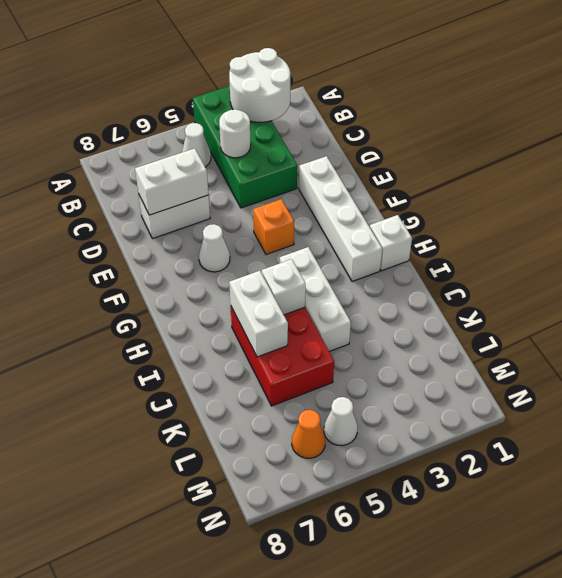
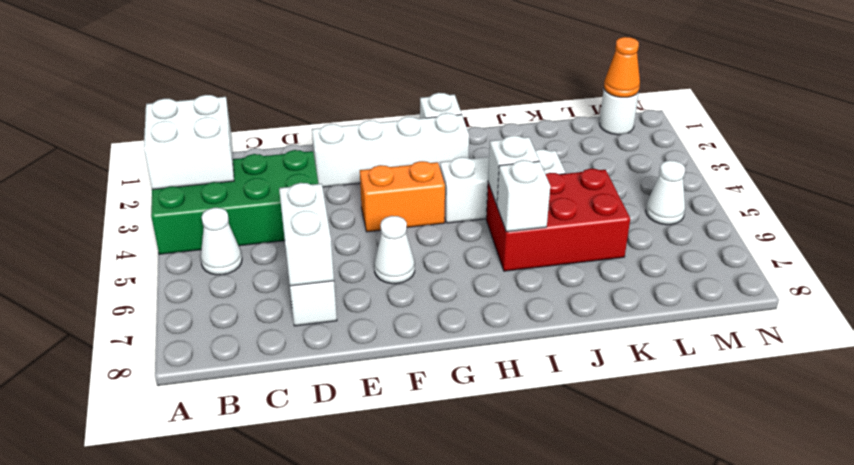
white round brick A2:B3 level 2 -> white brick A2:B3 level 2
white round brick C4 level 2 -> white round brick M1 level 1
orange brick F4 level 1 -> orange brick F4:G4 level 1
white brick I6:J6 level 2 -> white brick I6 level 2
orange cone M6 level 1 -> orange cone M1 level 2

